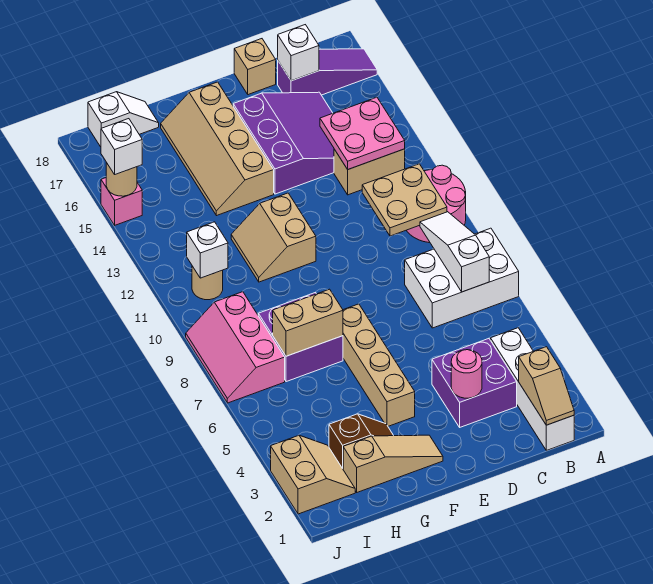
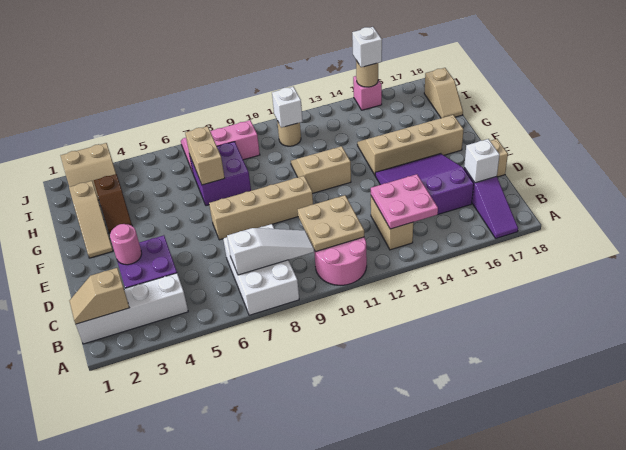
purple slope C14:E16 level 1 top E -> purple slope C14:E16 level 1 top C
tan brick F4:F7 level 1 -> tan brick E7:E10 level 1
white slope H18:I18 level 1 top I -> tan slope H18:I18 level 1 top I

